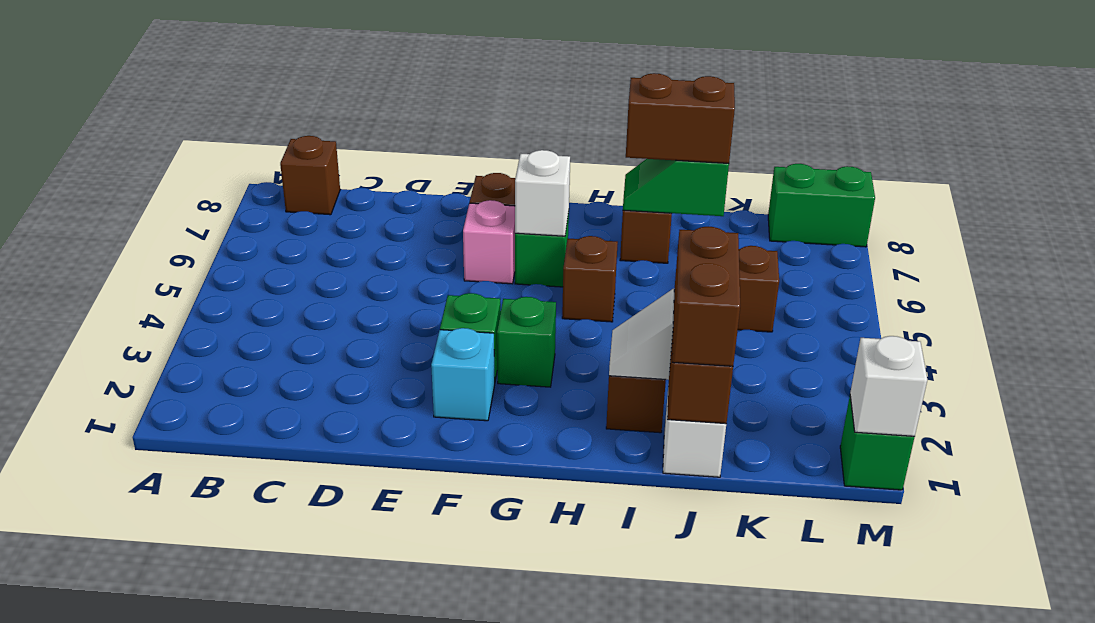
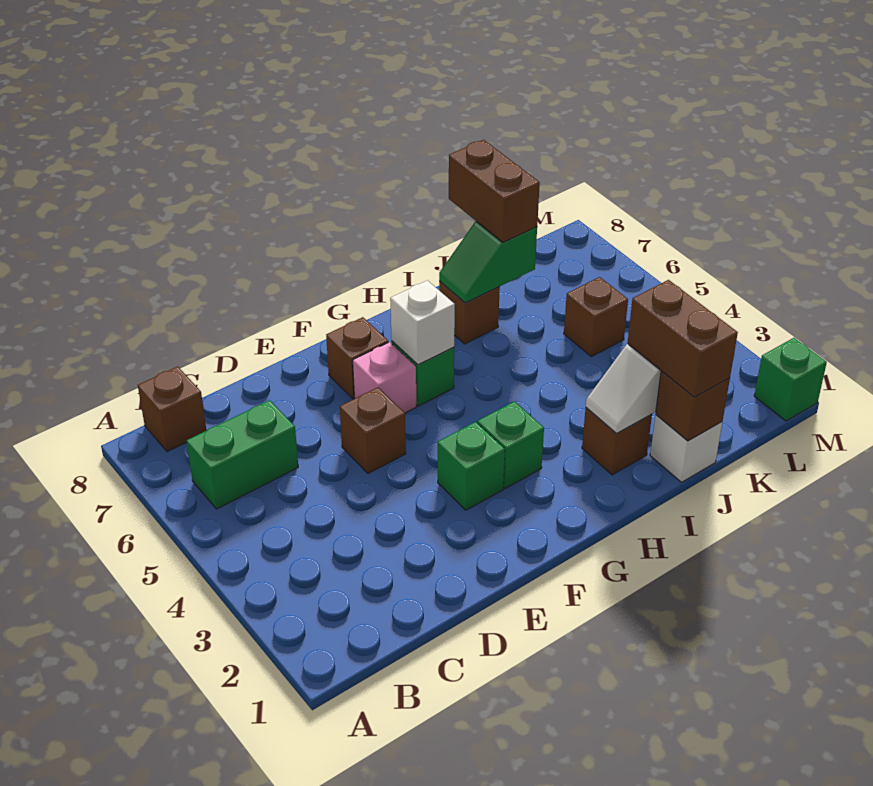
cyan brick F2 level 1 -> none
brown brick H5 level 1 -> brown brick E5 level 1
brown brick I7:J7 level 3 -> brown brick J7:J8 level 3
green brick L8:M8 level 1 -> green brick B6:C6 level 1
white brick M1 level 2 -> none

